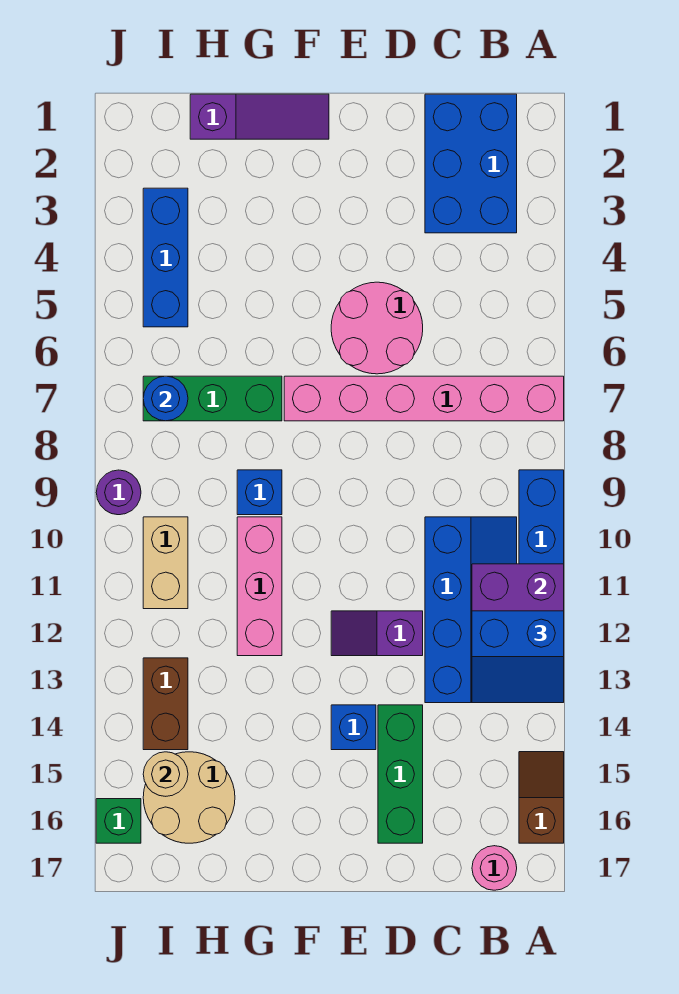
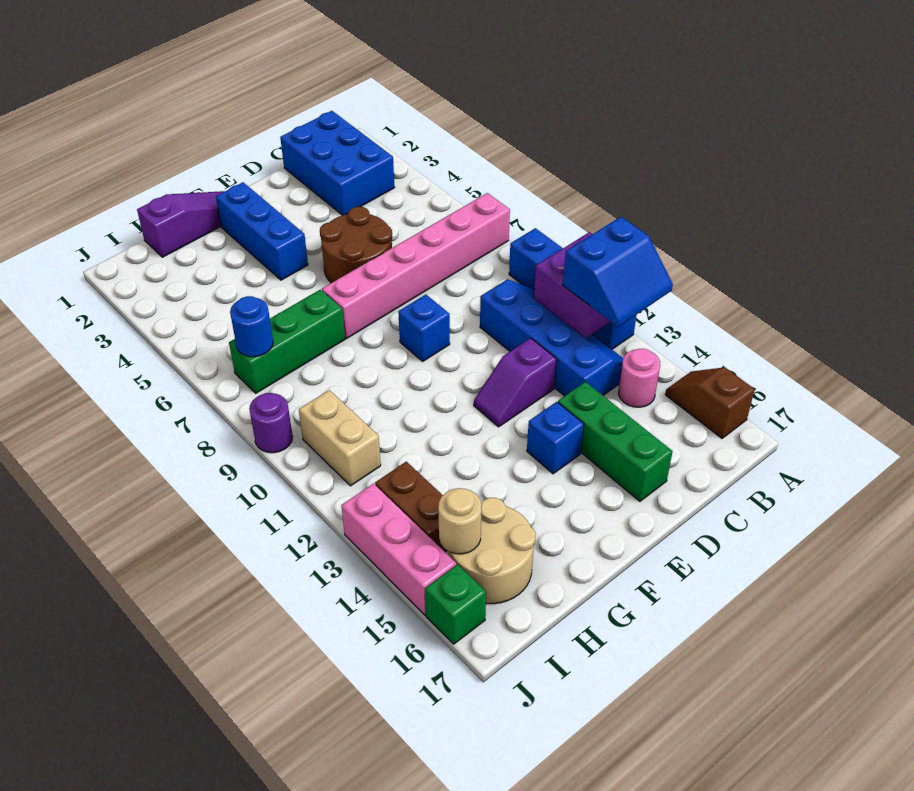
pink round brick B17 level 1 -> pink round brick B14 level 1
pink round brick D5:E6 level 1 -> brown round brick D5:E6 level 1
blue brick G9 level 1 -> blue brick E9 level 1
pink brick G10:G12 level 1 -> pink brick J13:J15 level 1
blue brick I3:I5 level 1 -> blue brick F2:F4 level 1

